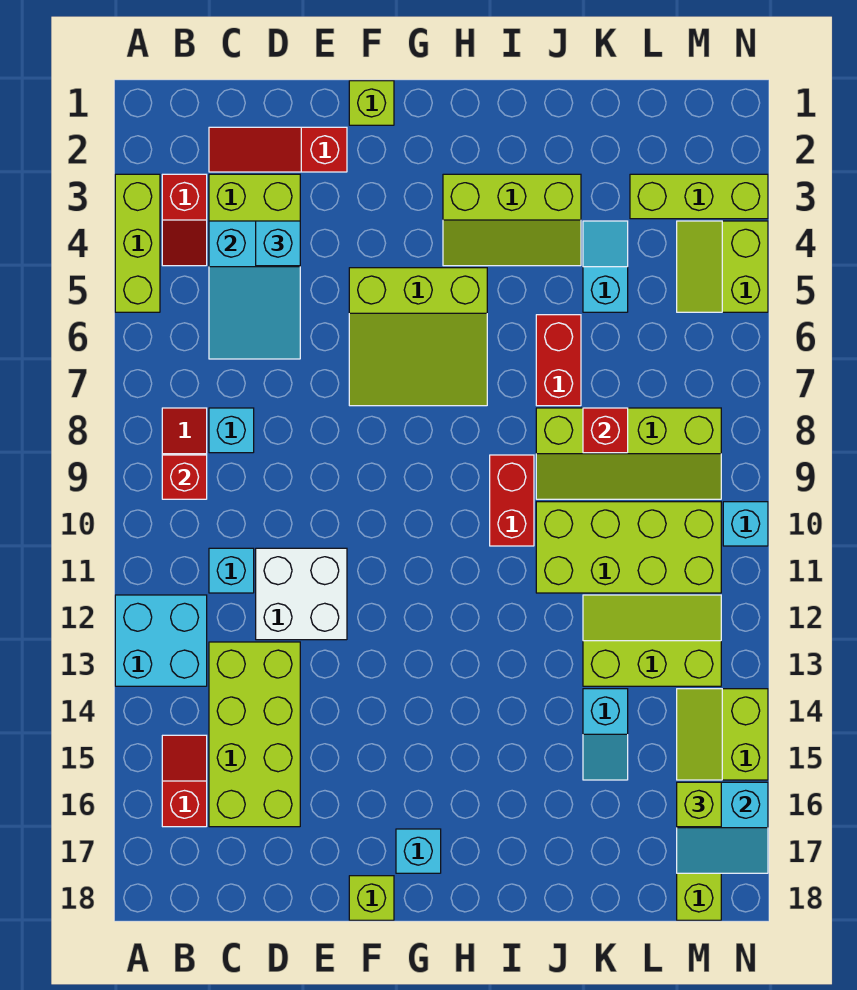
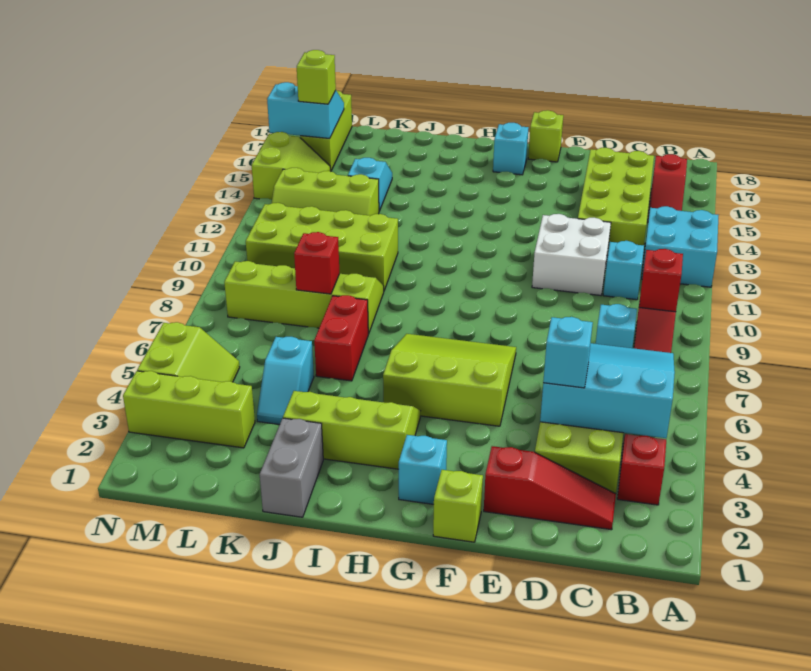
lime brick A3:A5 level 1 -> none
cyan slope C4:D6 level 2 top 4 -> cyan slope B4:D6 level 2 top 4
red brick I9:I10 level 1 -> none
none -> grey brick J1:J2 level 1
cyan brick N10 level 1 -> cyan brick G2 level 1

